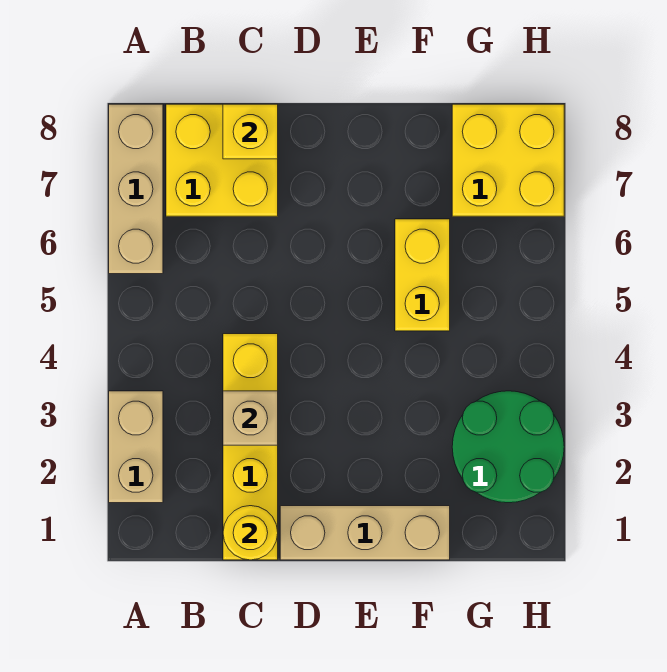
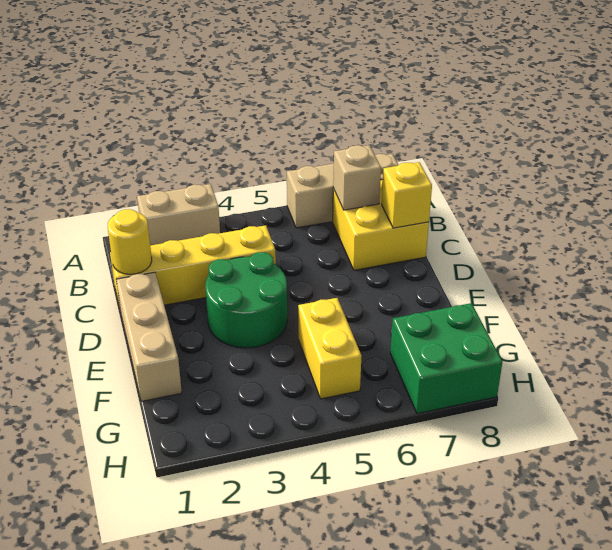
tan brick C3 level 2 -> tan brick B7 level 2
yellow brick F5:F6 level 1 -> yellow brick F5:G5 level 1
green round brick G2:H3 level 1 -> green round brick D3:E4 level 1
yellow brick G7:H8 level 1 -> green brick G7:H8 level 1

